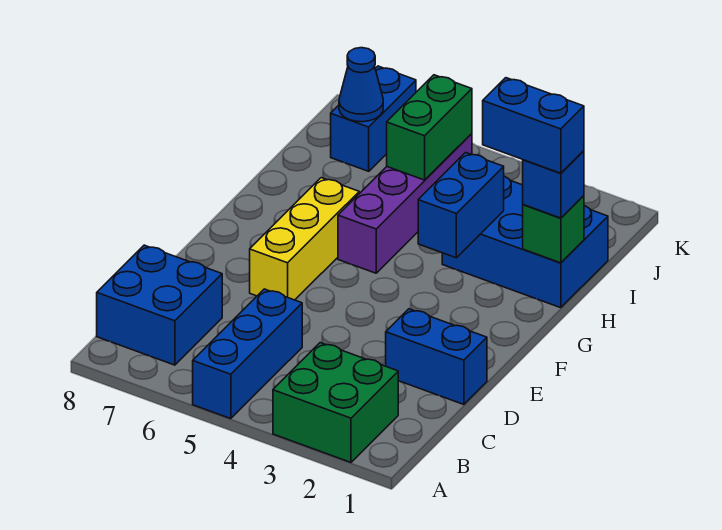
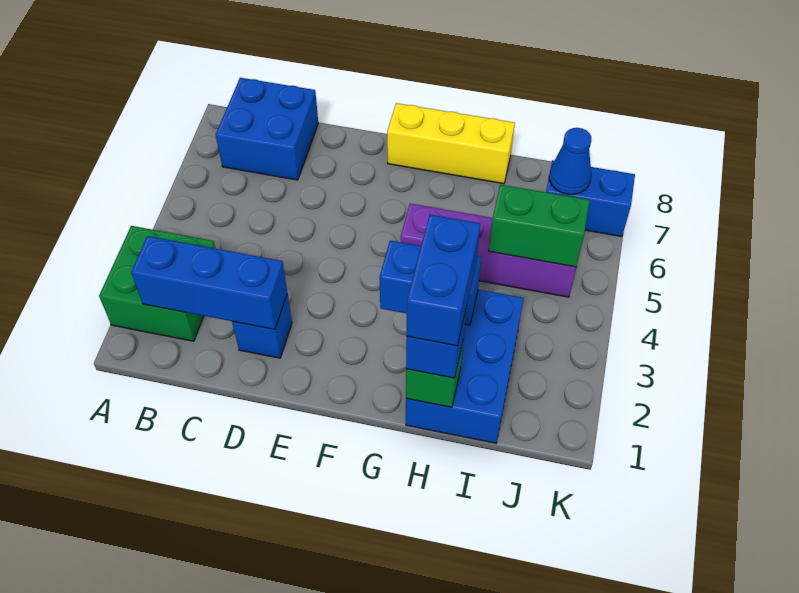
blue brick A5:C5 level 1 -> blue brick B2:D2 level 2
blue brick D1:D2 level 1 -> blue brick D2 level 1
yellow brick E6:G6 level 1 -> yellow brick F8:H8 level 1

